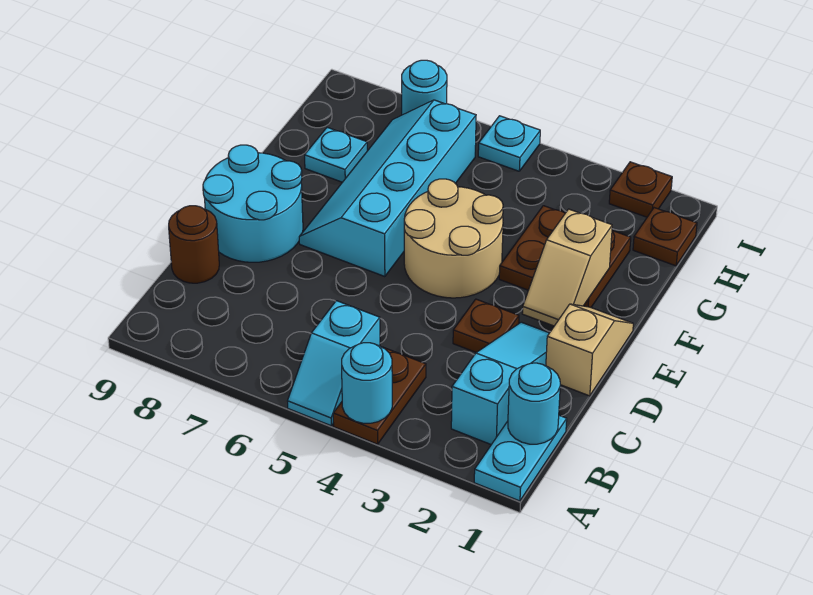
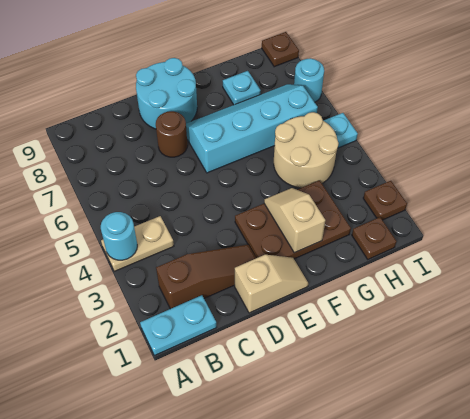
brown plate A4:B4 level 1 -> tan plate A4:B4 level 1
cyan slope A5:B5 level 1 top B -> none
cyan round brick B1 level 2 -> none
cyan slope B2:D2 level 1 top B -> brown slope B2:D2 level 1 top B
brown round brick C9 level 1 -> brown round brick D7 level 1
brown plate D3 level 1 -> brown plate I9 level 1
tan slope E2:F2 level 2 top F -> tan slope F2:F3 level 2 top 2
tan round brick E4:F5 level 1 -> tan round brick G4:H5 level 1
brown plate F2:G3 level 1 -> brown plate E2:G3 level 1

